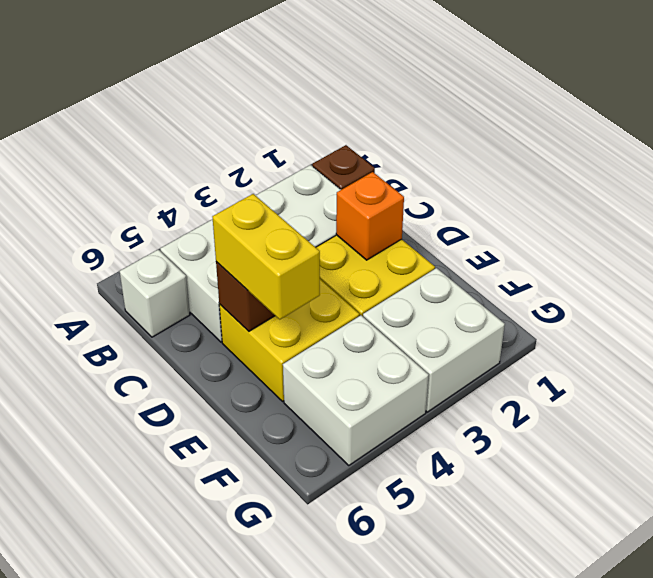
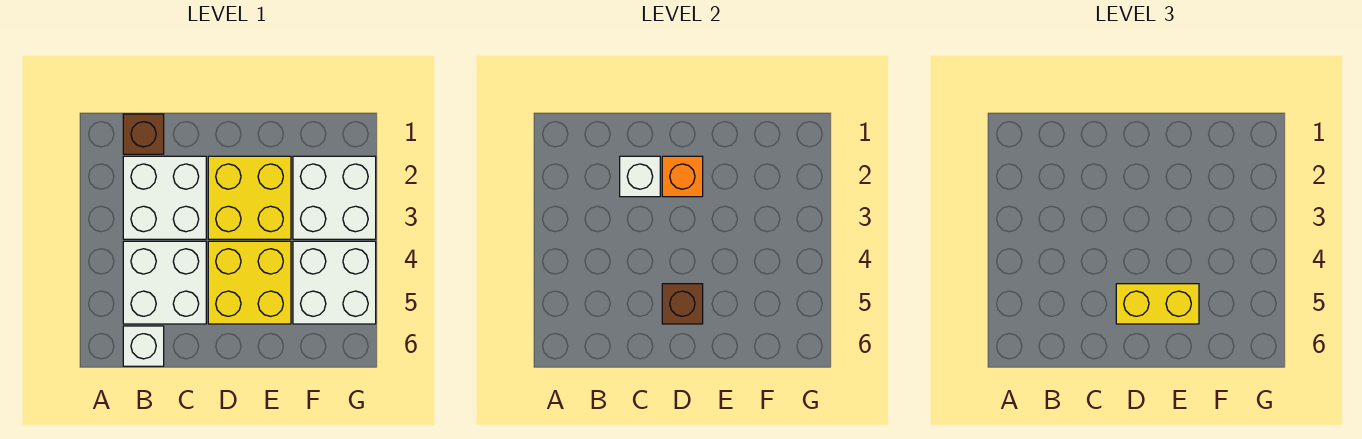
none -> white brick C2 level 2

